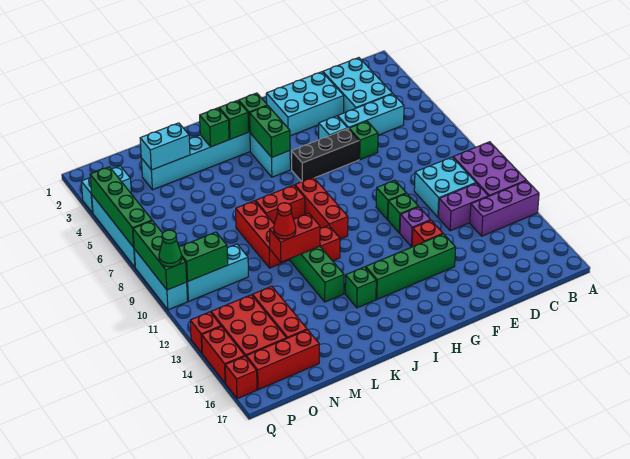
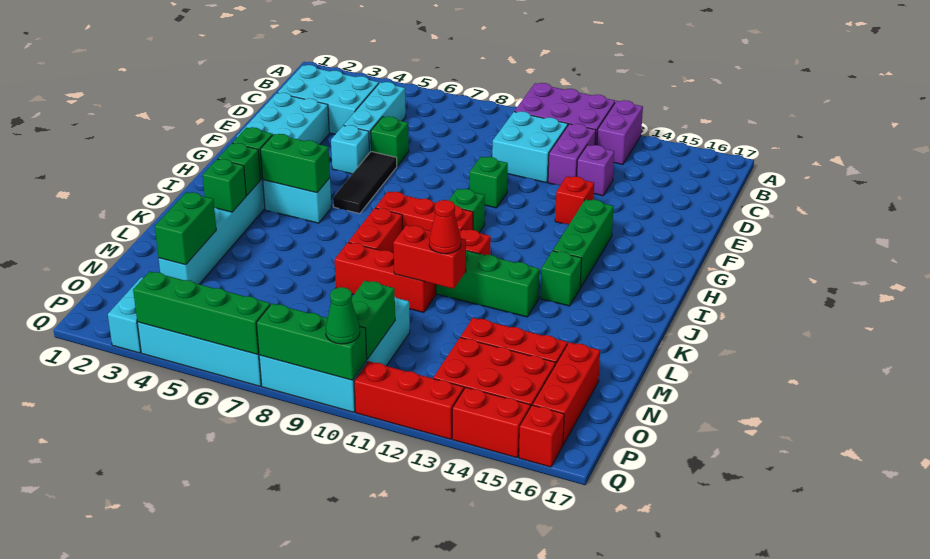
purple brick A13:C13 level 1 -> purple brick A13:B13 level 1
black brick F6:H6 level 1 -> black tile F6:H6 level 1
green brick F11 level 1 -> green brick H10 level 1
purple brick F12 level 1 -> purple brick D13 level 1
green brick F14:I14 level 1 -> green brick G14:I14 level 1
red brick K11:L11 level 2 -> red brick L10:L11 level 2
cyan brick M3:N3 level 2 -> green brick M3:N3 level 2
red brick Q13 level 1 -> red brick Q11:Q13 level 1

